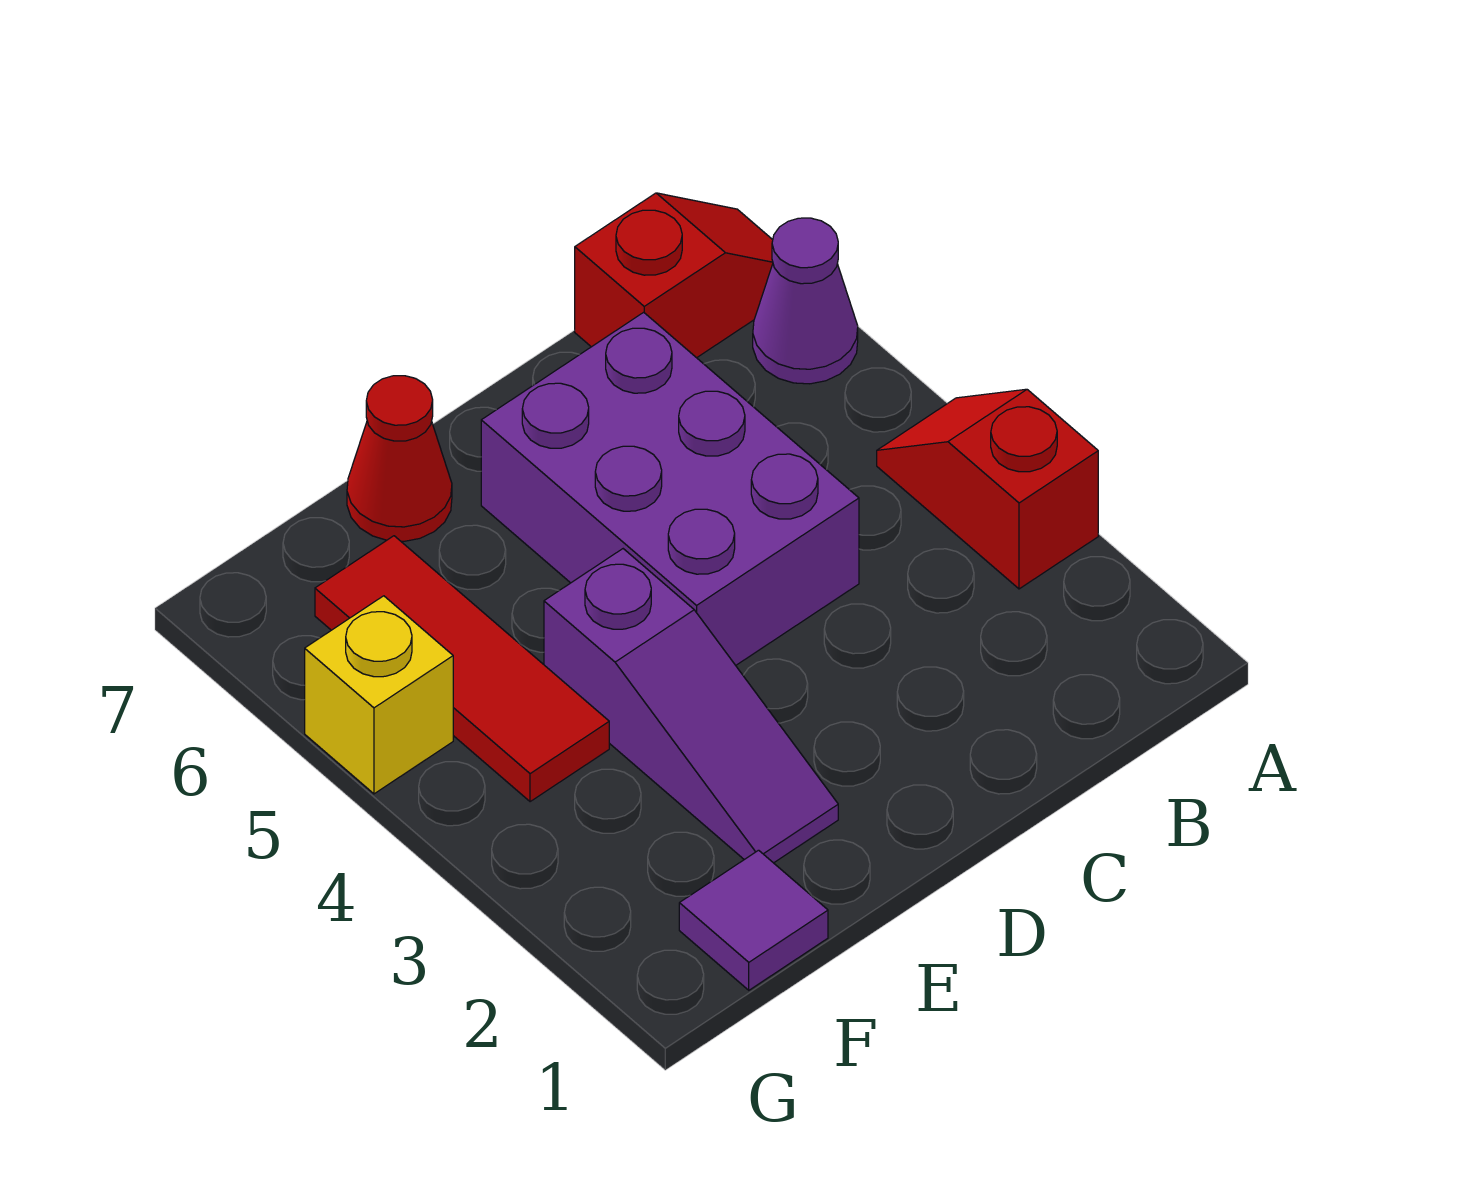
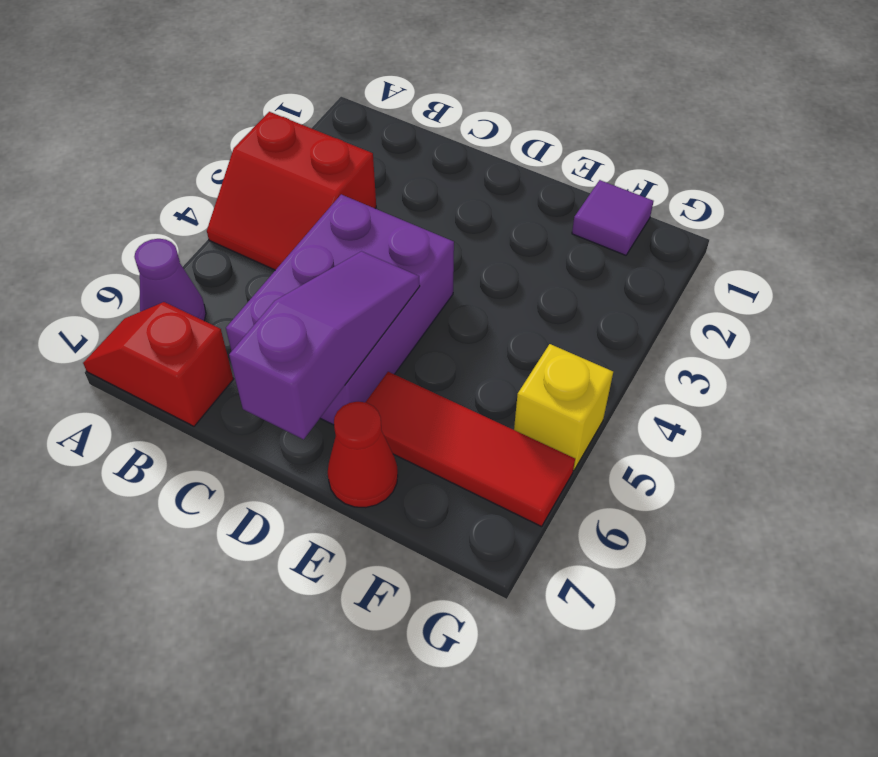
red slope A3:A4 level 1 top 3 -> red slope A3:B4 level 1 top 3
purple slope E2:E4 level 1 top 4 -> purple slope D5:D7 level 2 top 7
red tile F4:F6 level 1 -> red tile E6:G6 level 1

